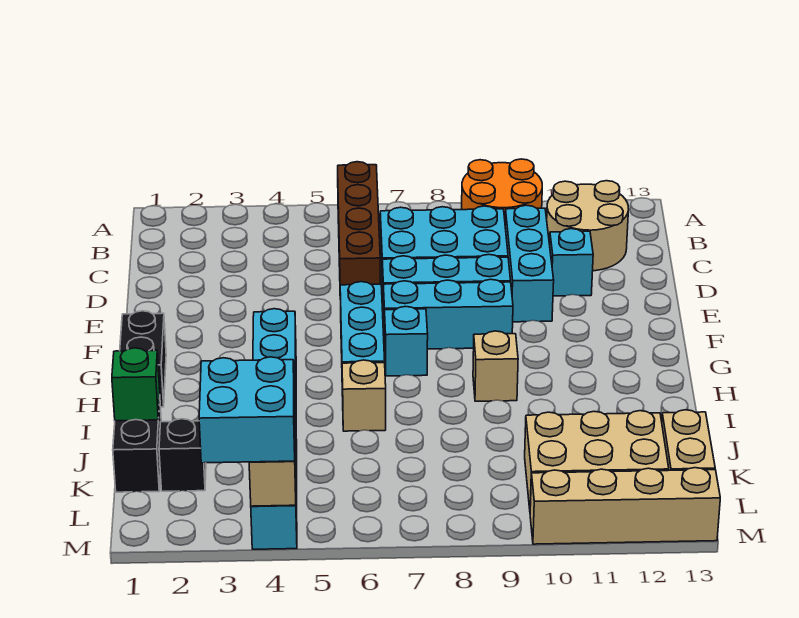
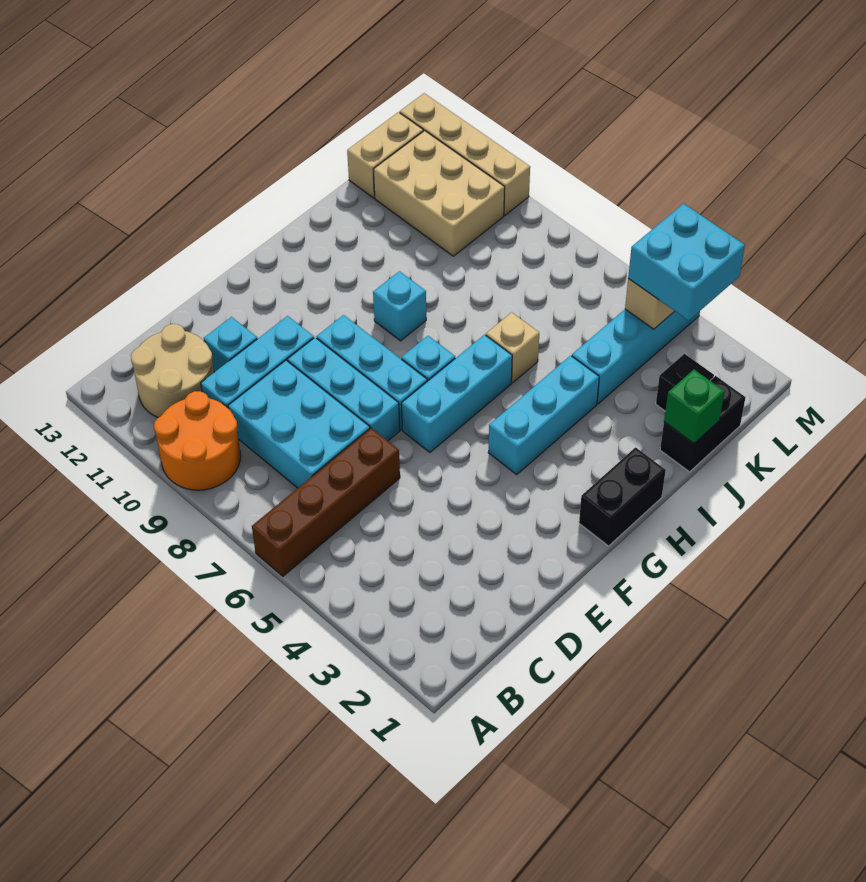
tan brick H9 level 1 -> cyan brick H9 level 1

